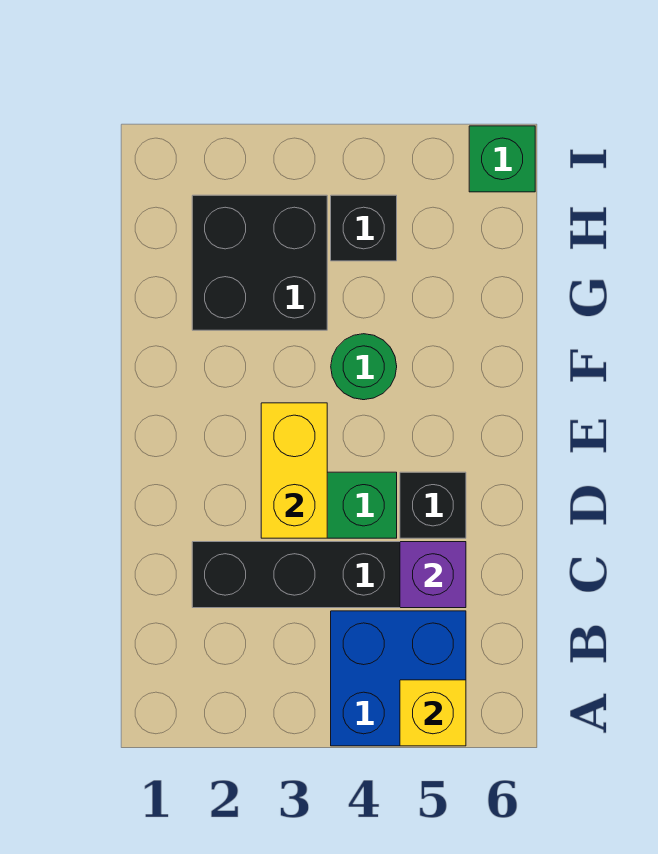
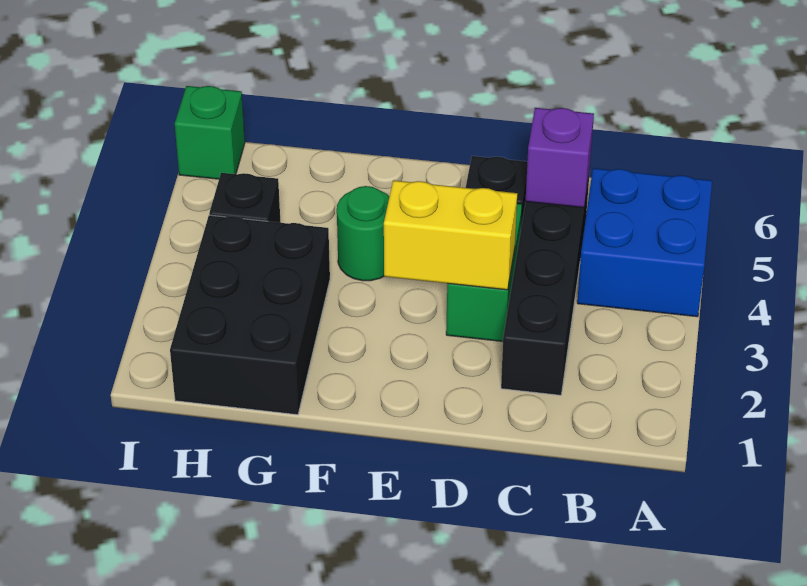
yellow brick A5 level 2 -> none
black brick G2:H3 level 1 -> black brick G1:H3 level 1

